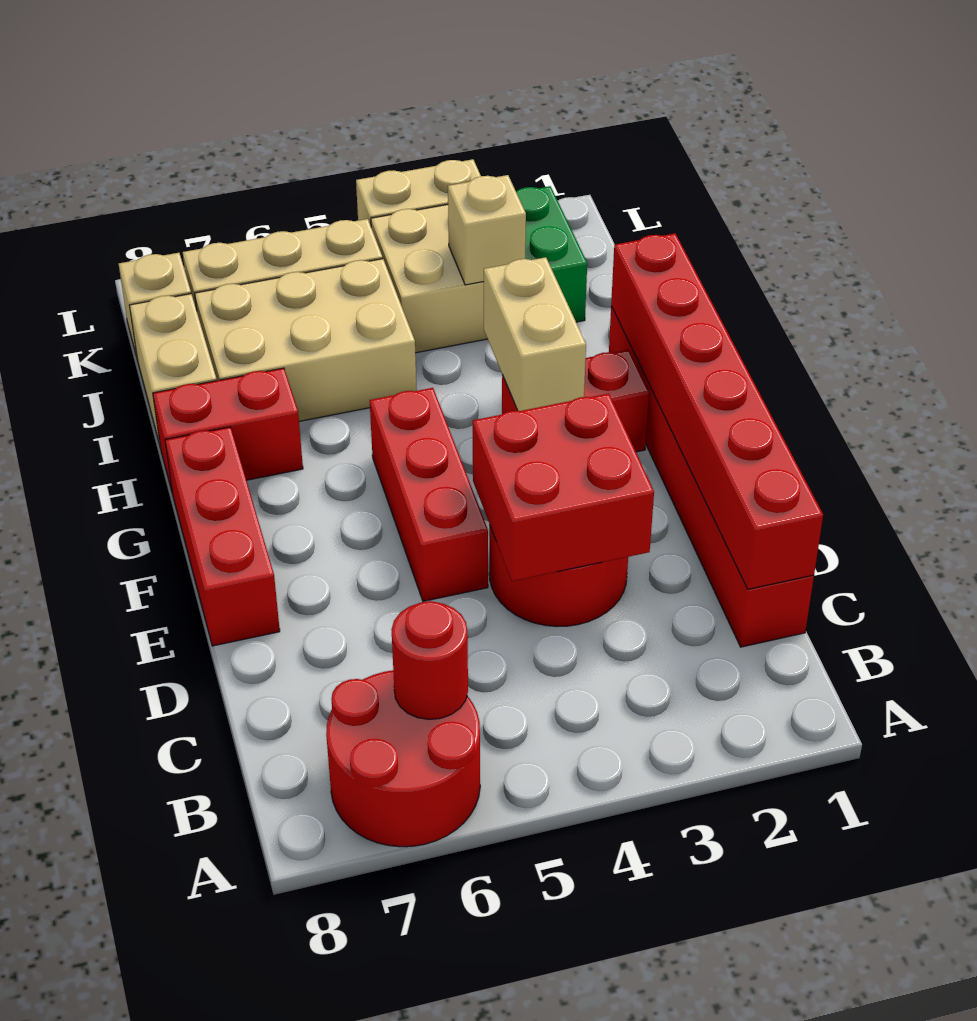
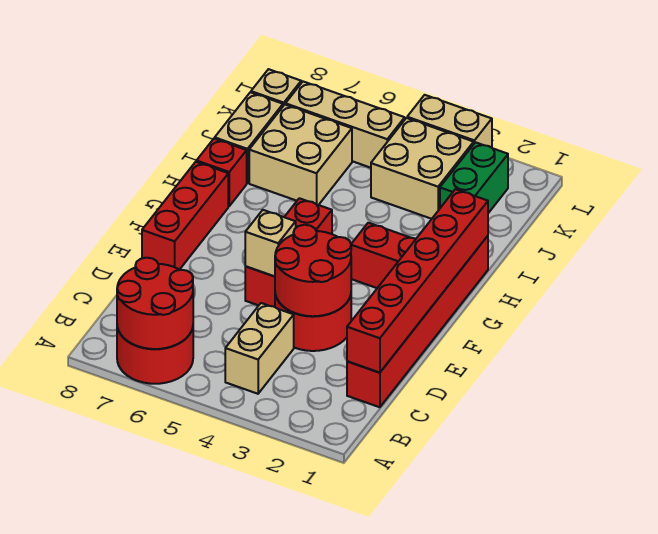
red round brick B6 level 2 -> red round brick A6:B7 level 2
red brick D3:E4 level 2 -> red round brick D3:E4 level 2
tan brick G3:H3 level 2 -> tan brick B4:C4 level 1
red brick H7:H8 level 1 -> red brick H8 level 1
tan brick I5:J7 level 1 -> tan brick I6:J7 level 1
tan brick J3 level 2 -> tan brick E5 level 2

